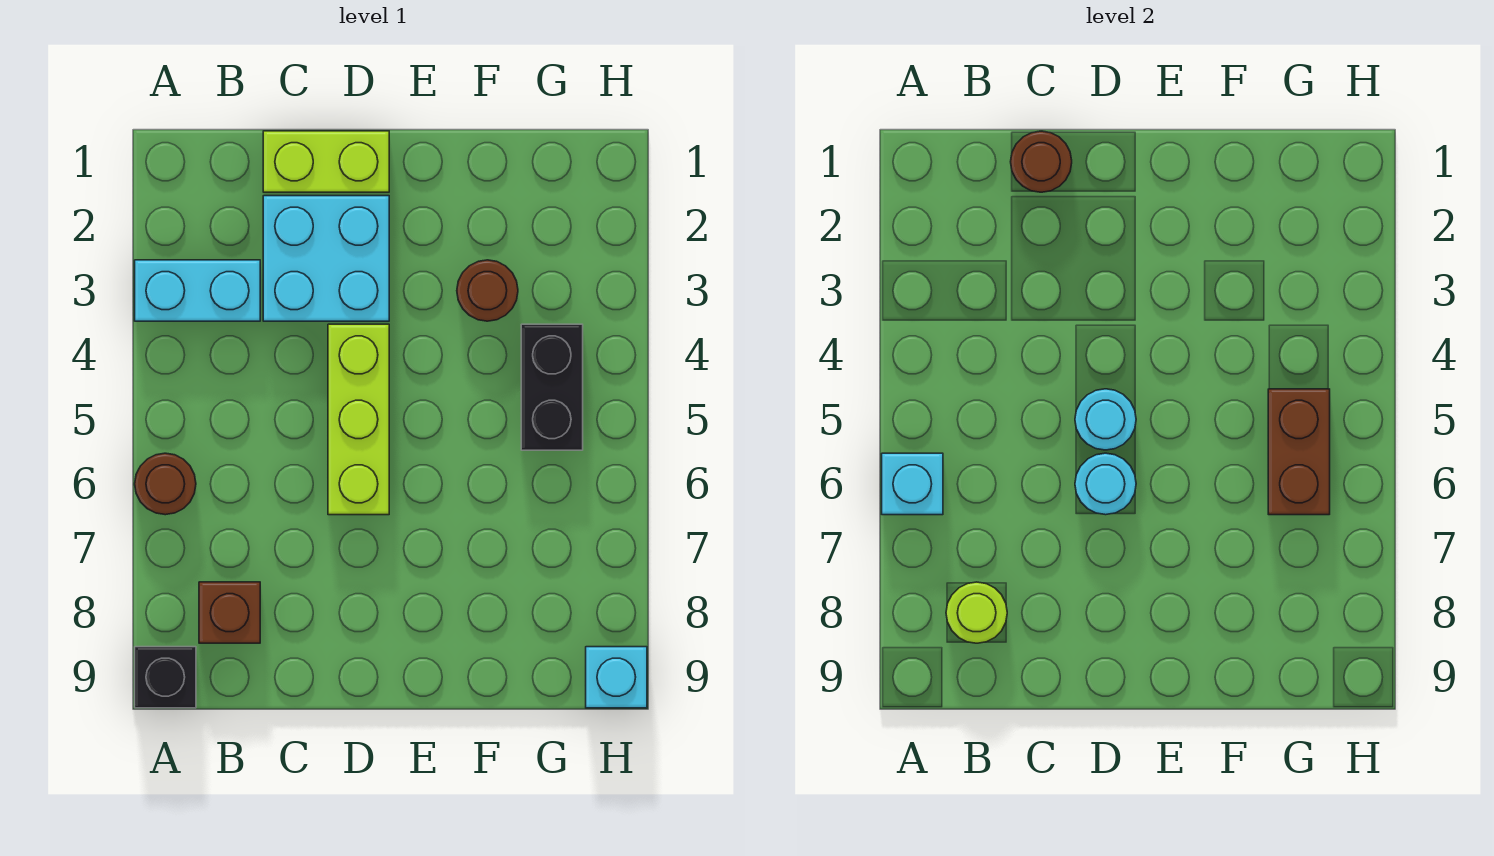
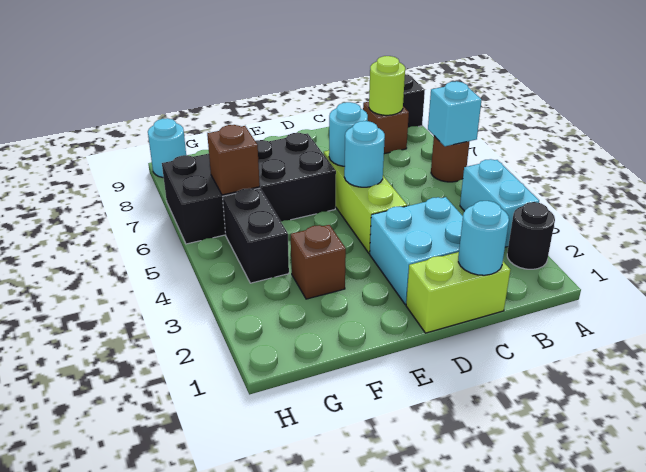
none -> black round brick A2 level 1
cyan brick A3:B3 level 1 -> cyan brick A3:A4 level 1
brown round brick C1 level 2 -> cyan round brick C1 level 2
none -> black brick E6:H7 level 1
brown round brick F3 level 1 -> brown brick F3 level 1
brown brick G5:G6 level 2 -> brown brick G6 level 2
cyan brick H9 level 1 -> cyan round brick H9 level 1

